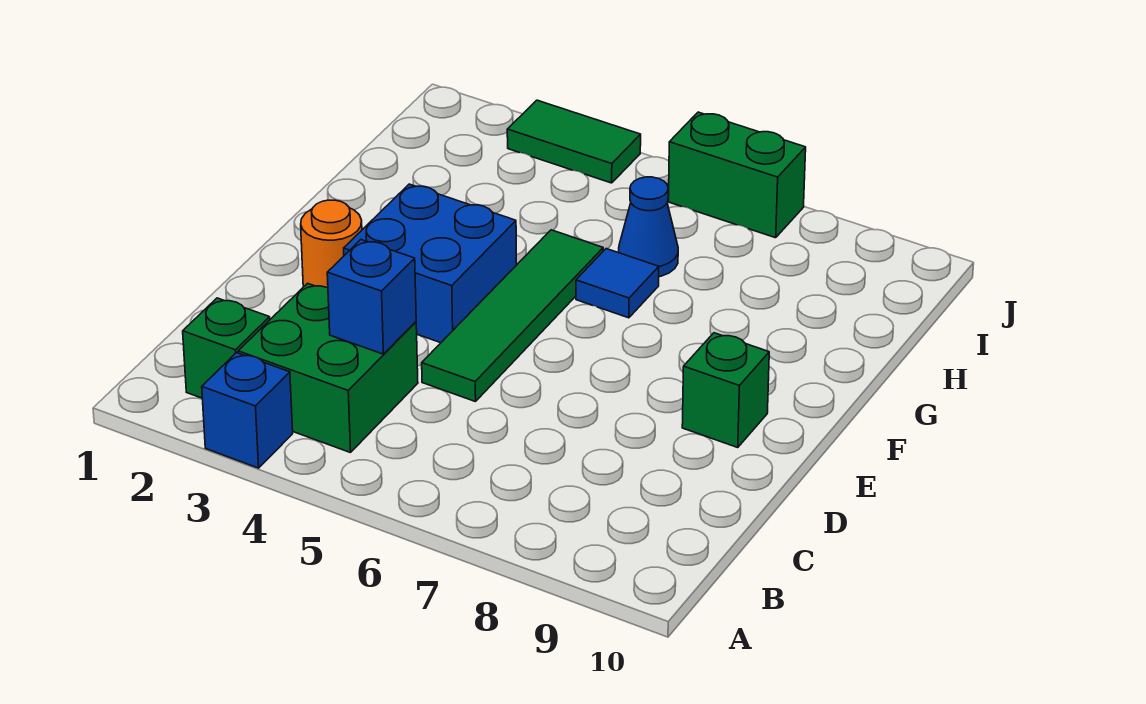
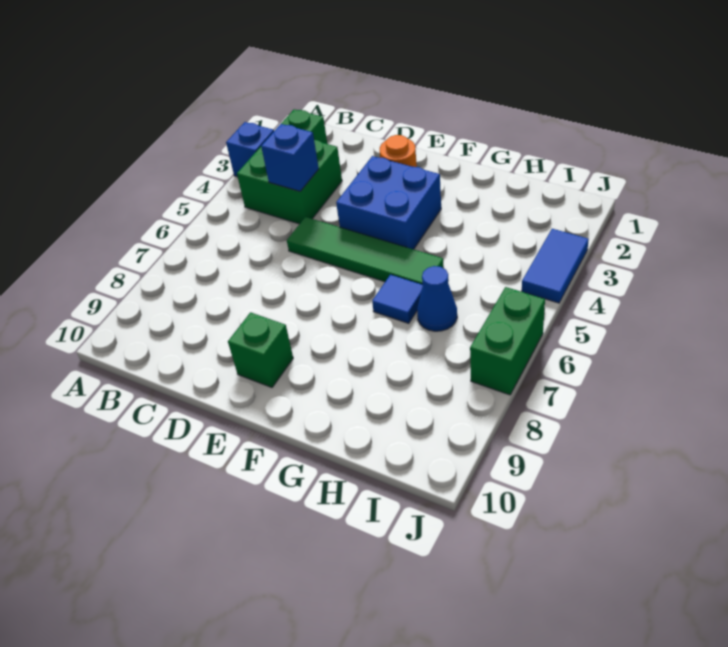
green tile J3:J4 level 1 -> blue tile J3:J4 level 1

